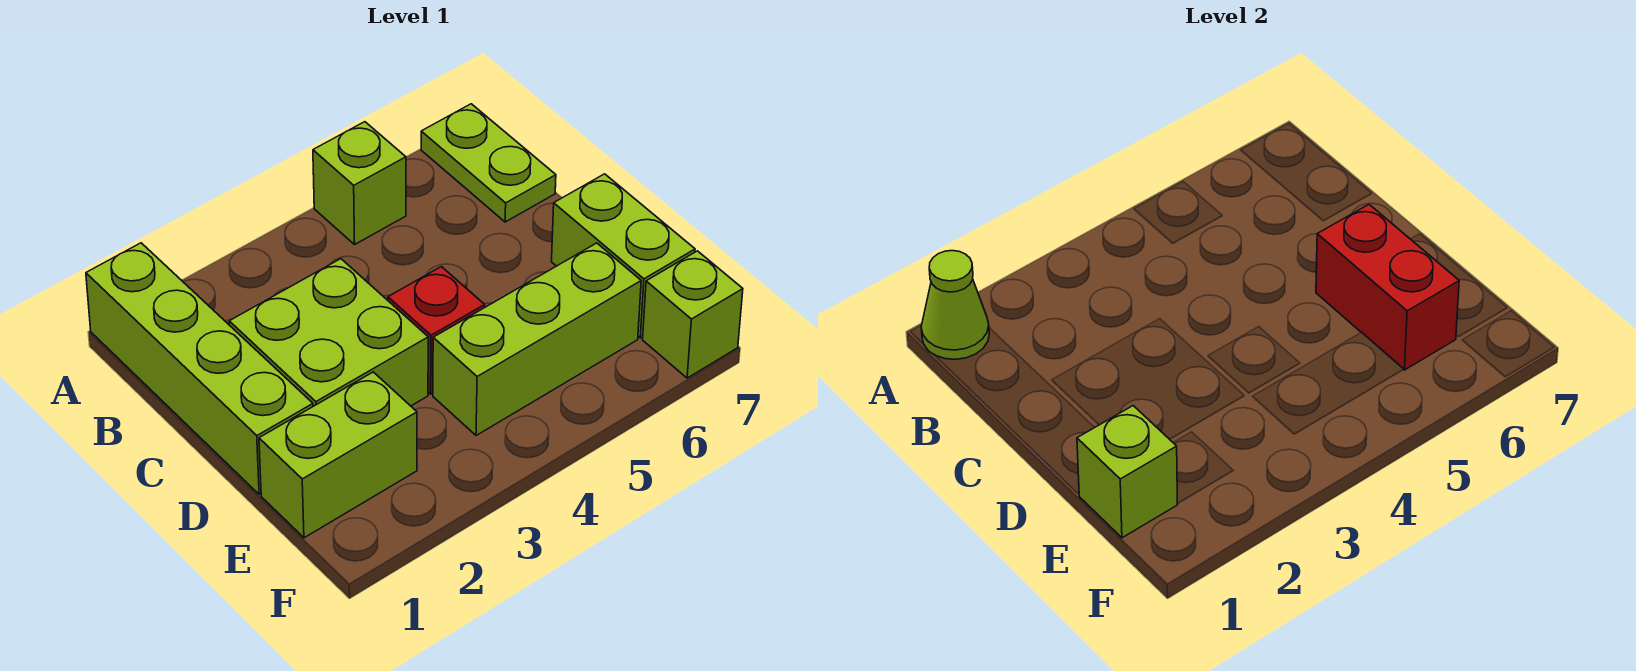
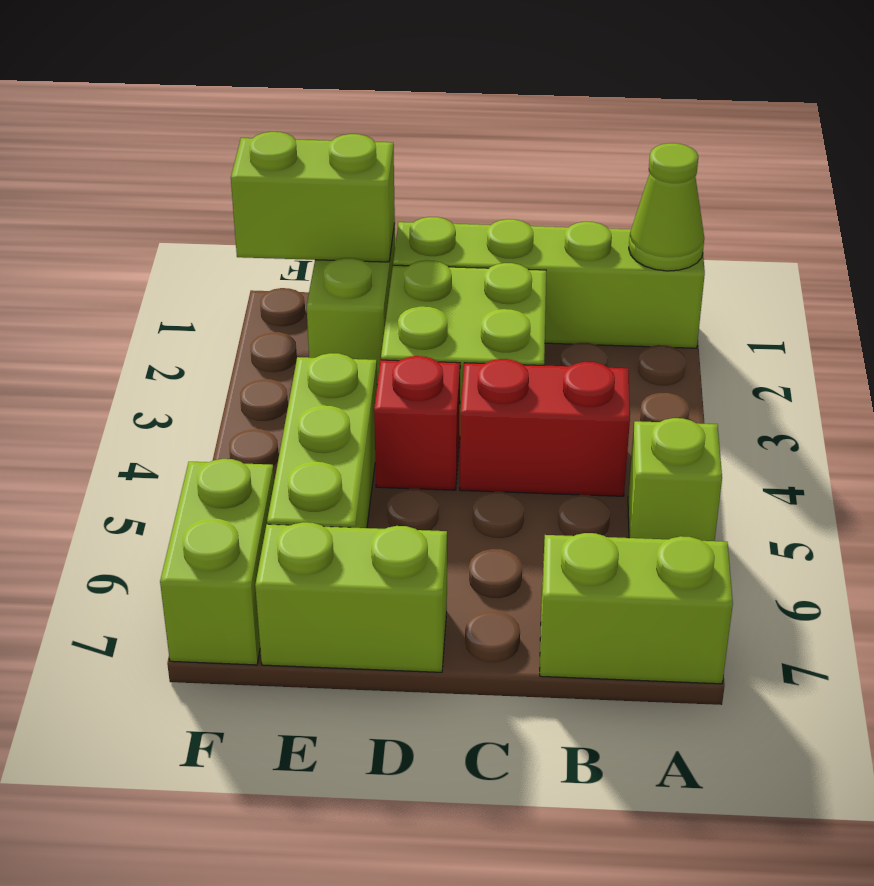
lime plate A7:B7 level 1 -> lime brick A7:B7 level 1
red brick D6:E6 level 2 -> red brick B4:C4 level 1
lime brick E1 level 2 -> lime brick E1:F1 level 2
lime brick F7 level 1 -> lime brick F6:F7 level 1

